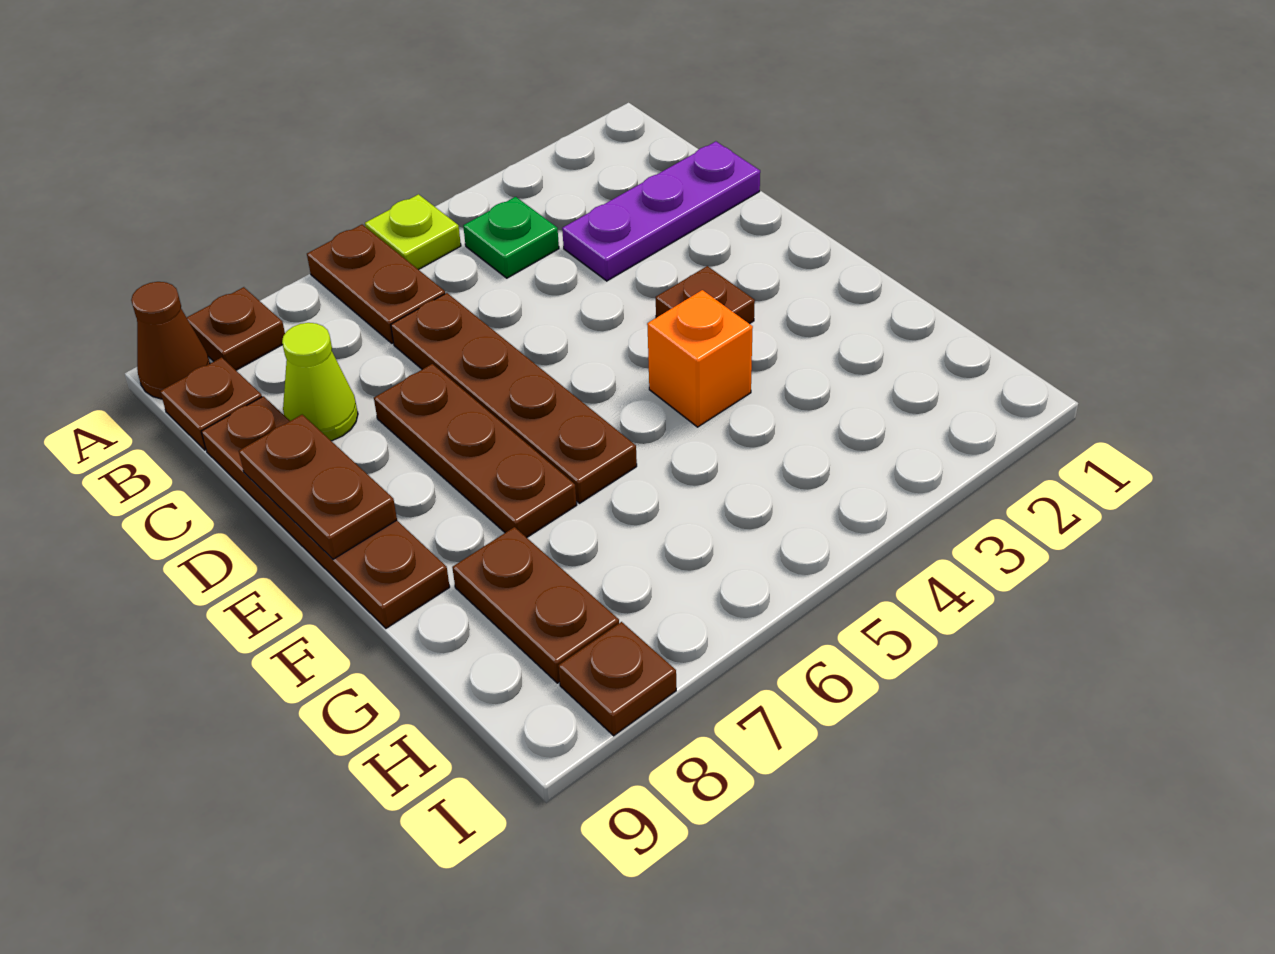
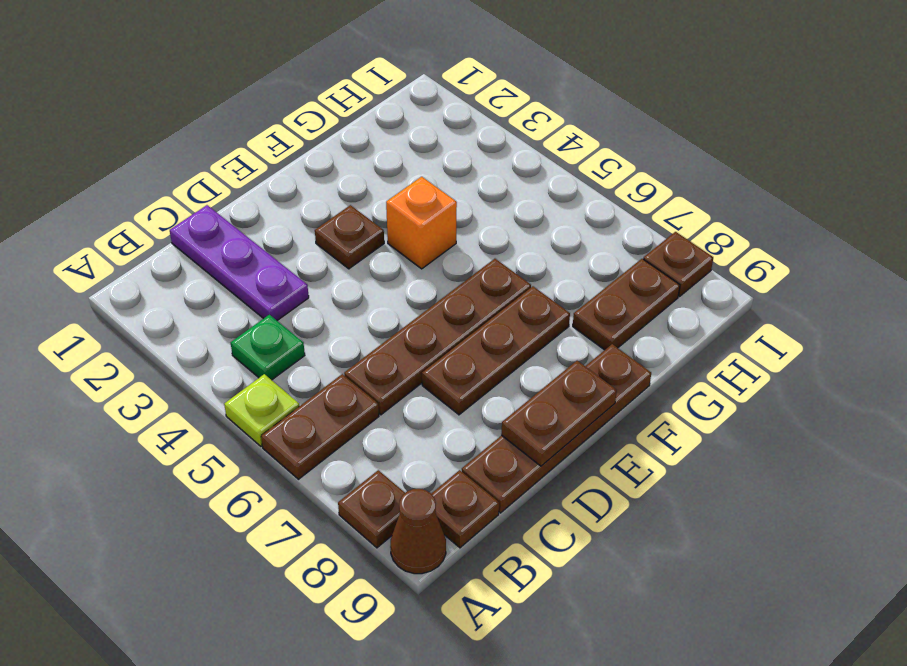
lime cone C8 level 1 -> none

